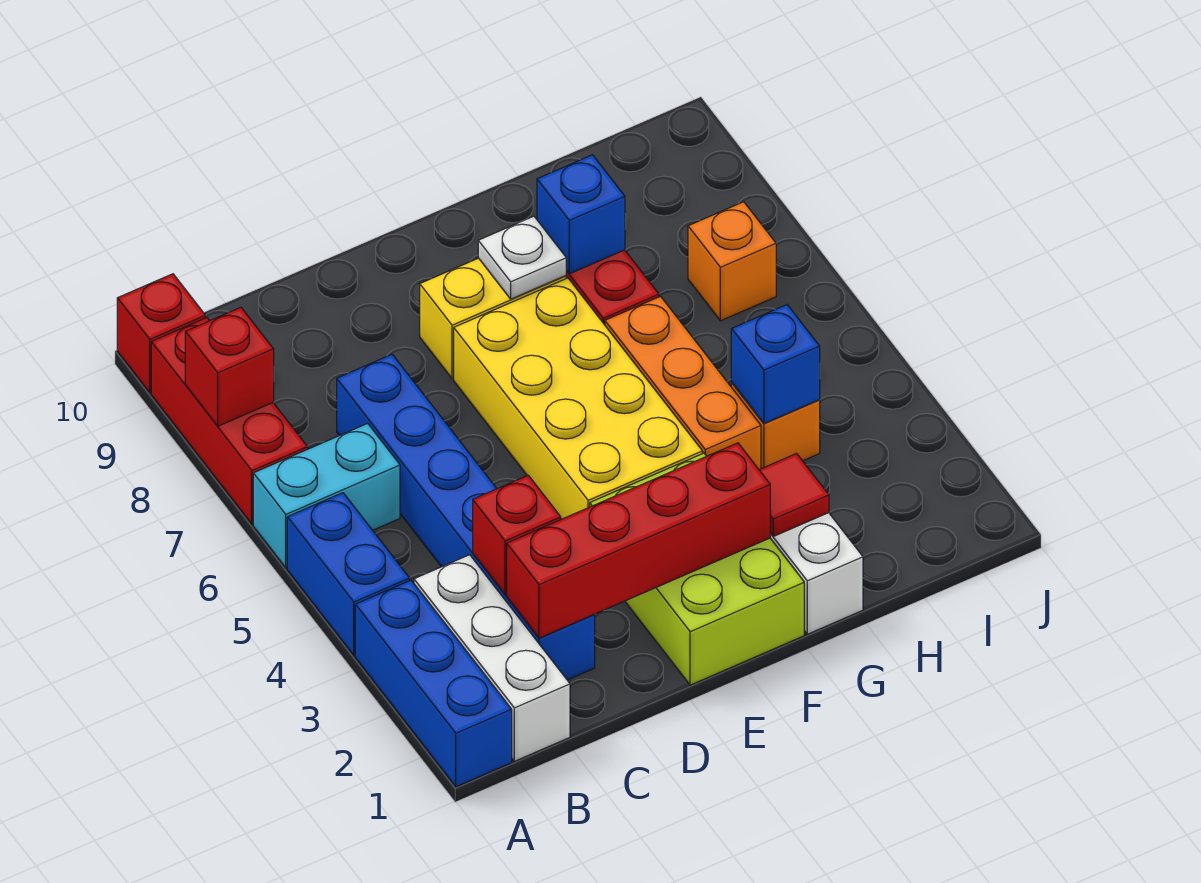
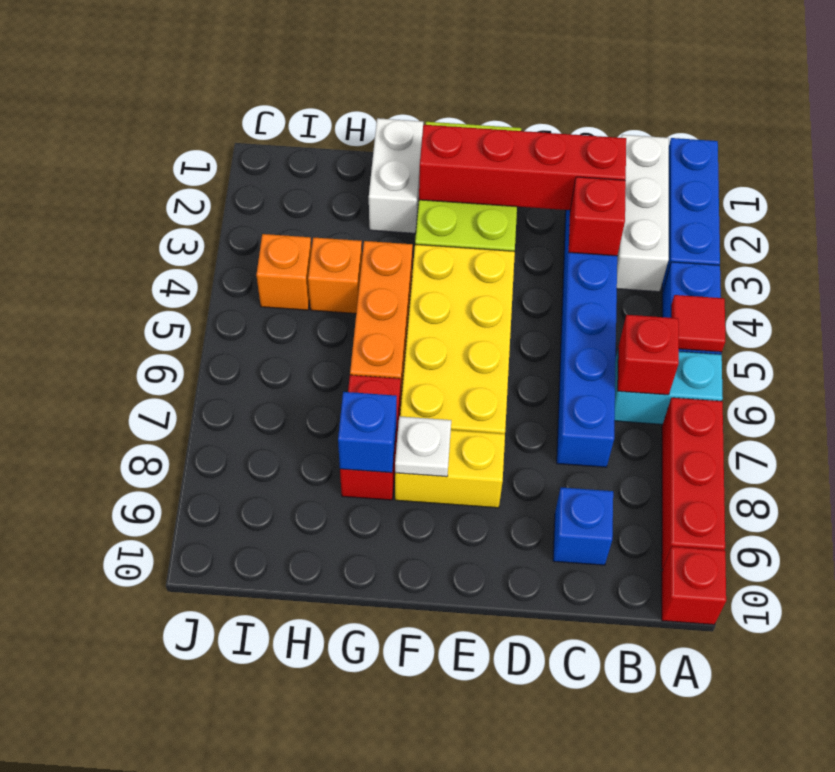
red brick A8 level 2 -> red brick B6 level 2
red tile G2 level 2 -> red tile A5 level 2
blue brick H4 level 2 -> blue brick C9 level 1
orange brick I7 level 1 -> orange brick I4 level 1

